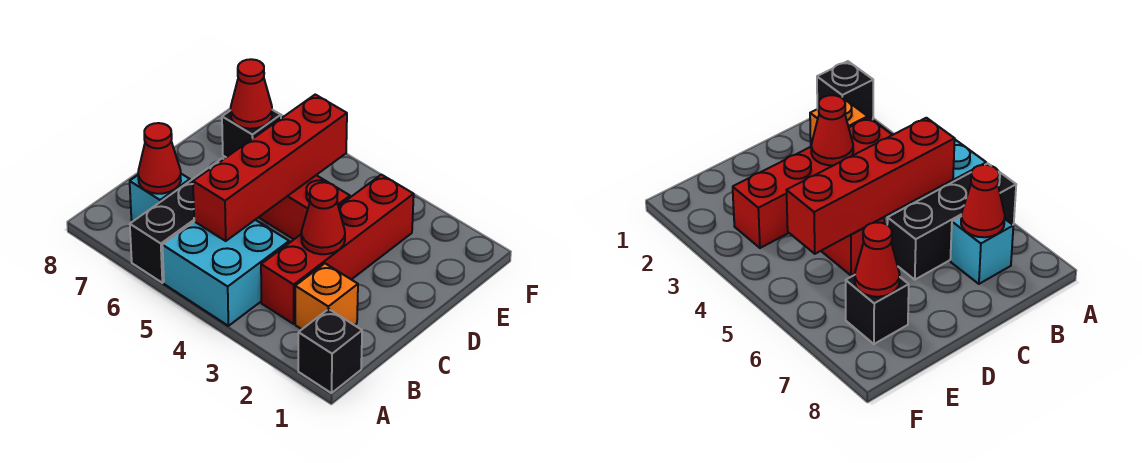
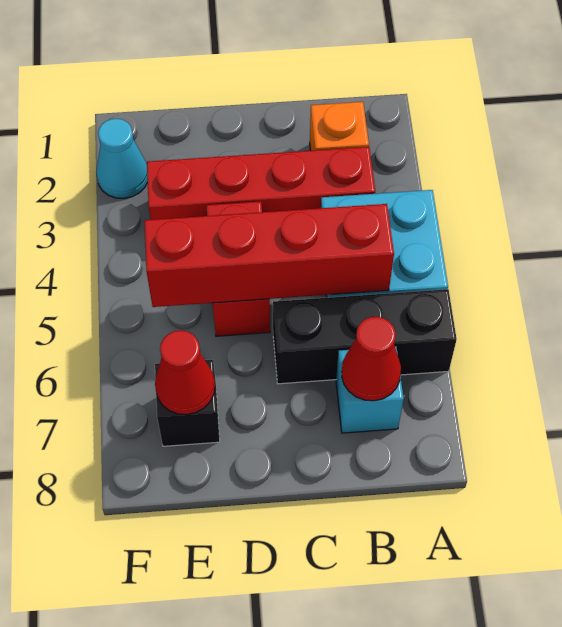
black brick A1 level 1 -> none
red cone C3 level 2 -> none
none -> cyan cone F2 level 1

